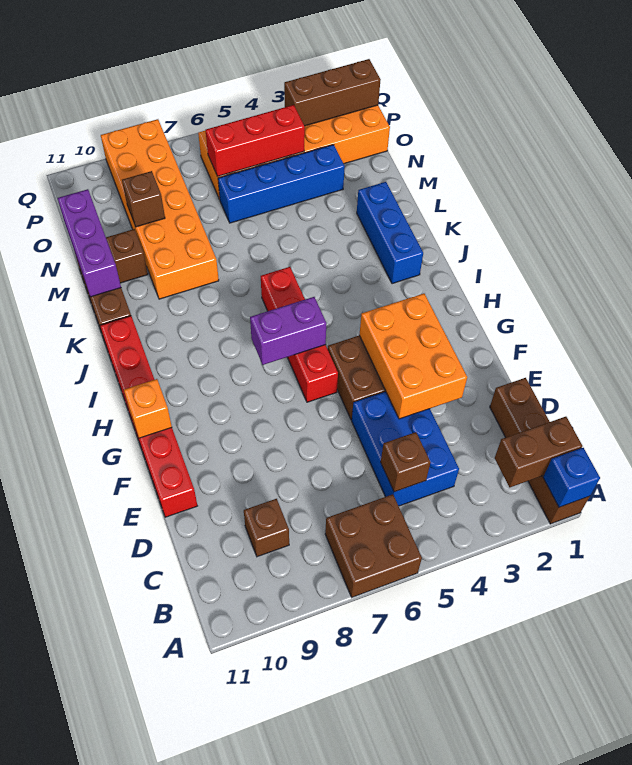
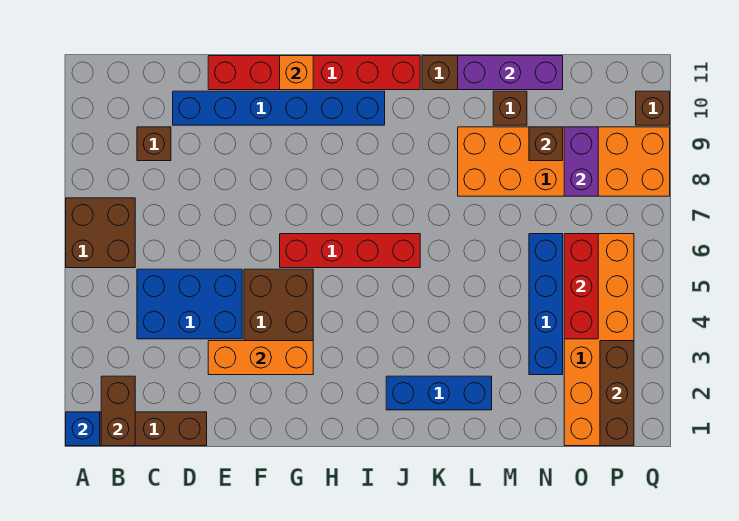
brown brick C5 level 2 -> brown brick Q10 level 1
none -> blue brick D10:I10 level 1
orange brick E3:G4 level 2 -> orange brick E3:G3 level 2
purple brick H6:H7 level 2 -> purple brick O8:O9 level 2

